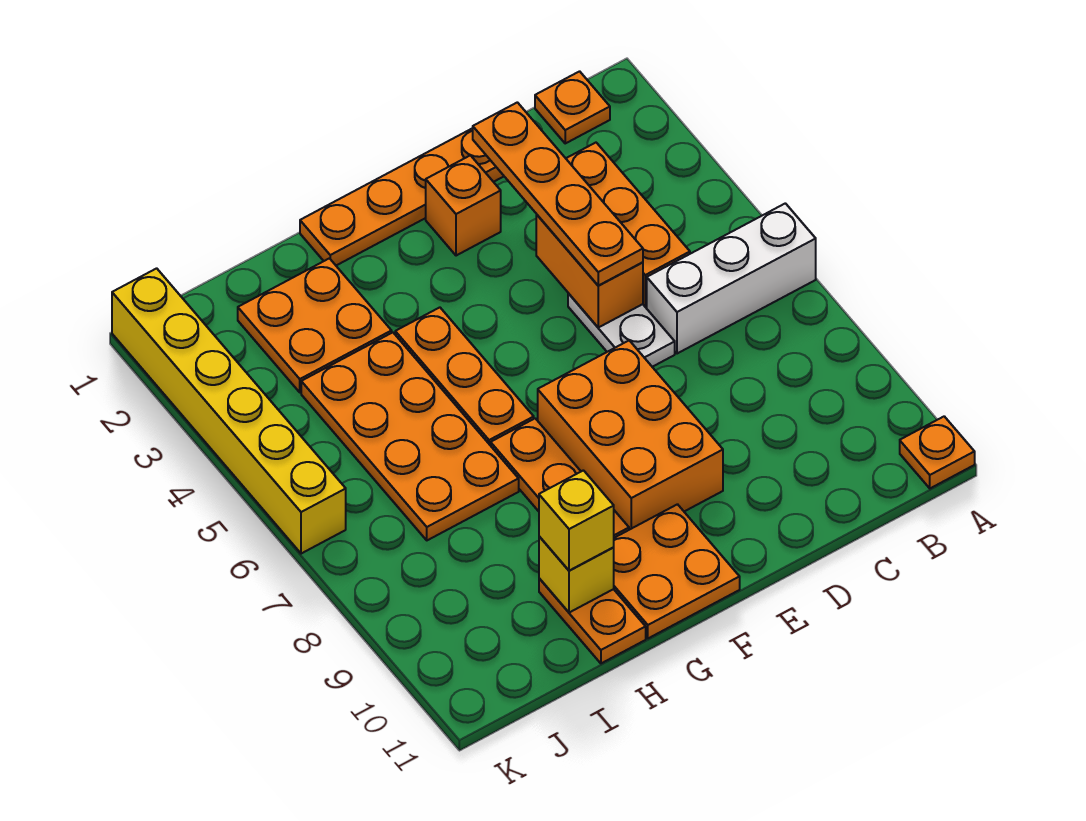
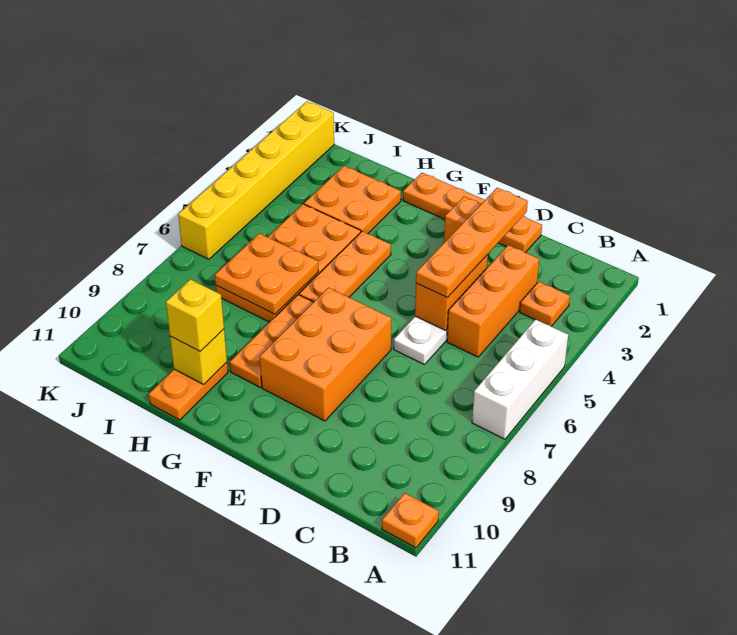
white brick A6:C6 level 1 -> white brick A5:A7 level 1
orange plate B1 level 1 -> orange plate B3 level 1
orange plate F10:G11 level 1 -> orange plate H6:I7 level 2

